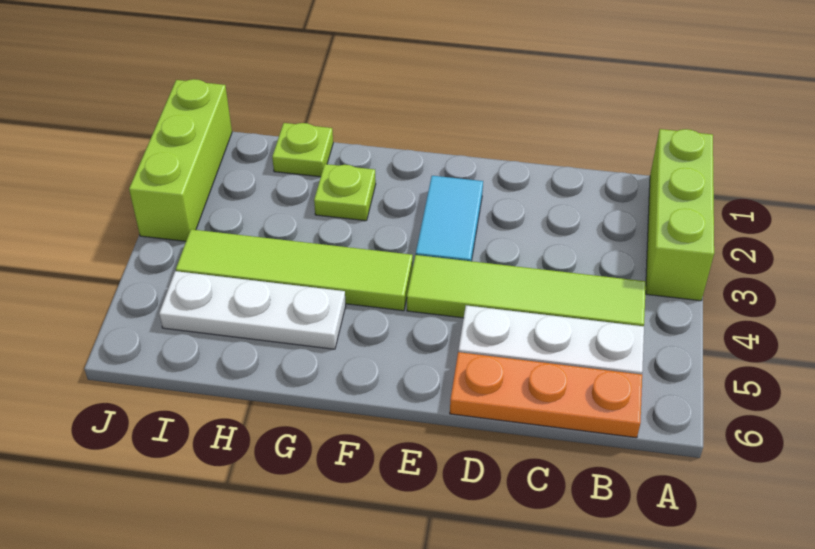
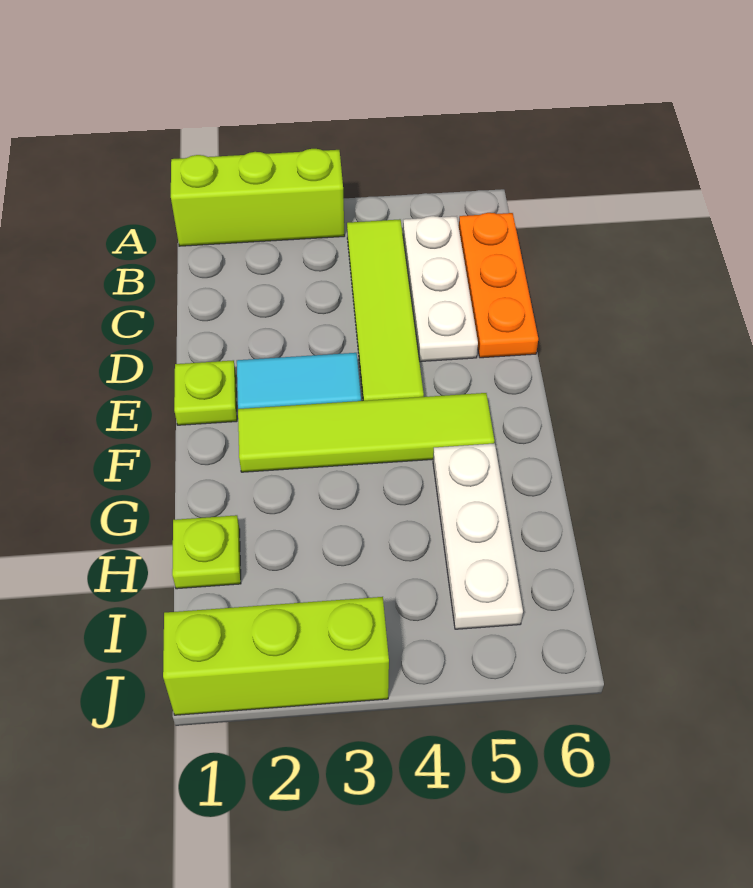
lime tile F4:I4 level 1 -> lime tile F2:F5 level 1
lime plate G2 level 1 -> lime plate E1 level 1

